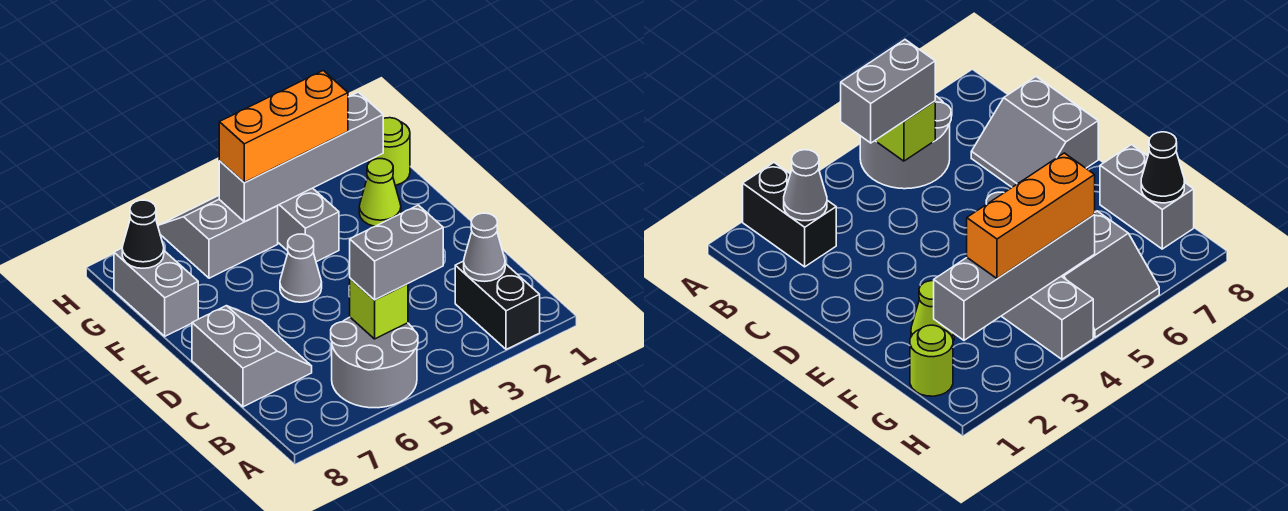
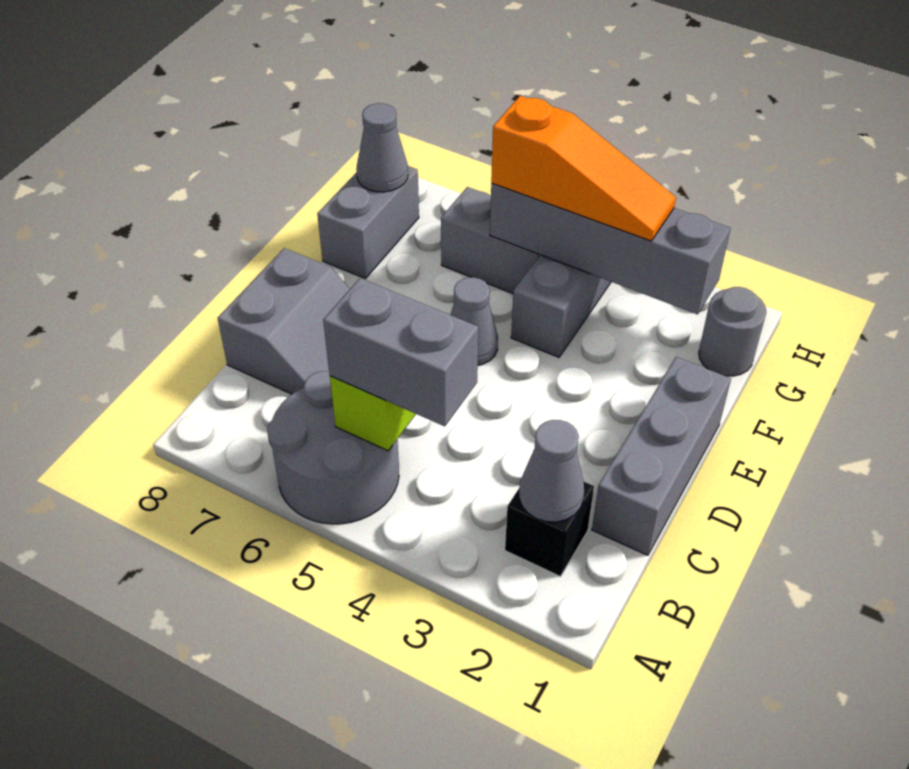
black brick A2:B2 level 1 -> black brick B2 level 1
none -> grey brick C1:E1 level 1
lime cone F2 level 1 -> none
lime round brick G1 level 1 -> grey round brick G1 level 1
orange brick G3:G5 level 3 -> orange slope G3:G5 level 3 top 5
black cone G8 level 2 -> grey cone G8 level 2

